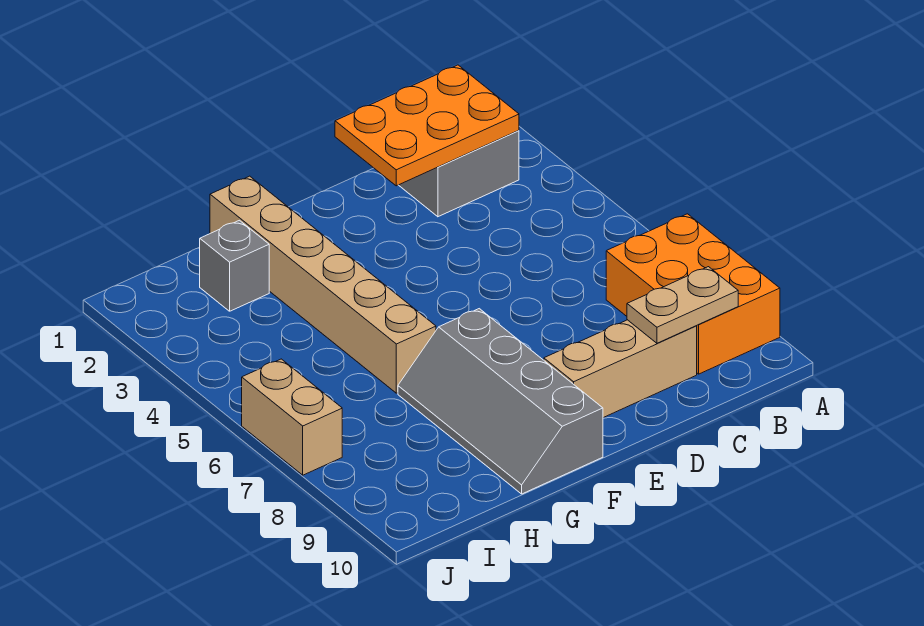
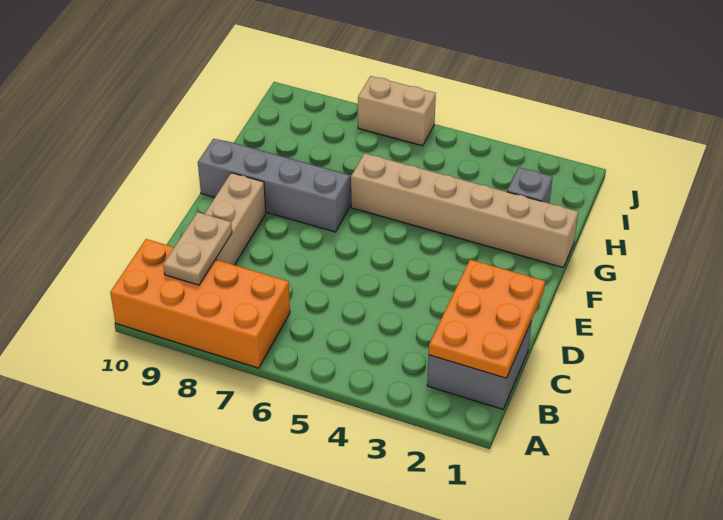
orange brick A7:B9 level 1 -> orange brick A7:B10 level 1

